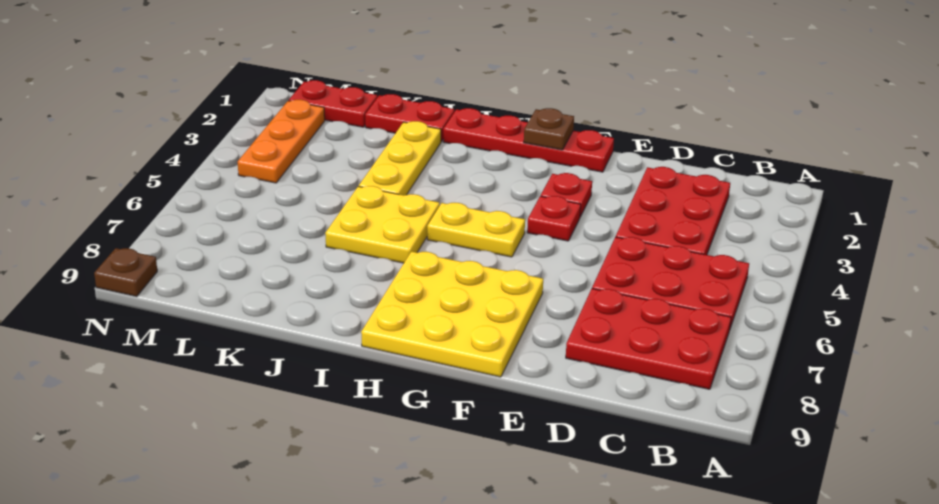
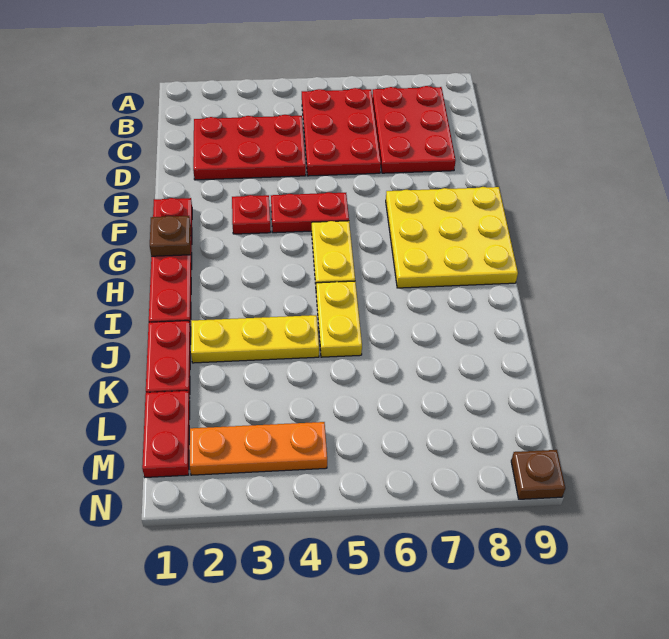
red plate F4 level 1 -> red plate F4:F5 level 1
yellow plate I5:J6 level 1 -> yellow plate I5:J5 level 1

